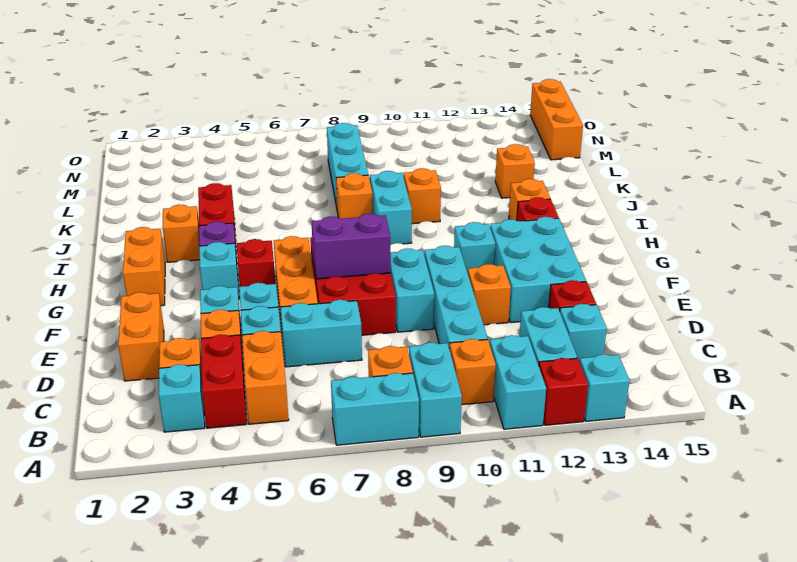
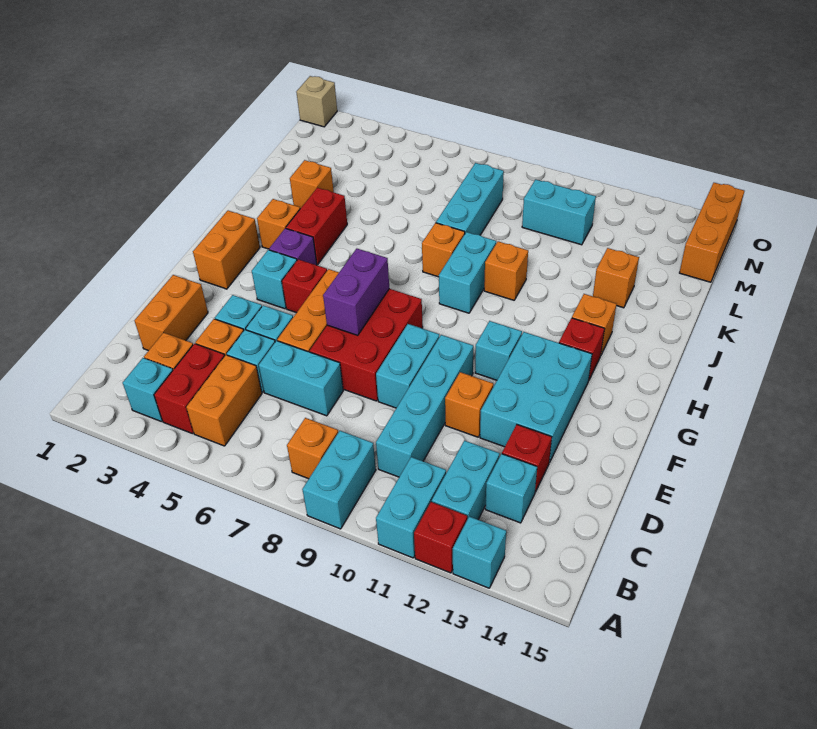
cyan brick A7:A8 level 1 -> cyan brick M10:M11 level 1
orange brick B10 level 1 -> orange brick K3 level 1
purple brick F7:F8 level 2 -> purple brick F7:G7 level 2
none -> tan brick O1 level 1

